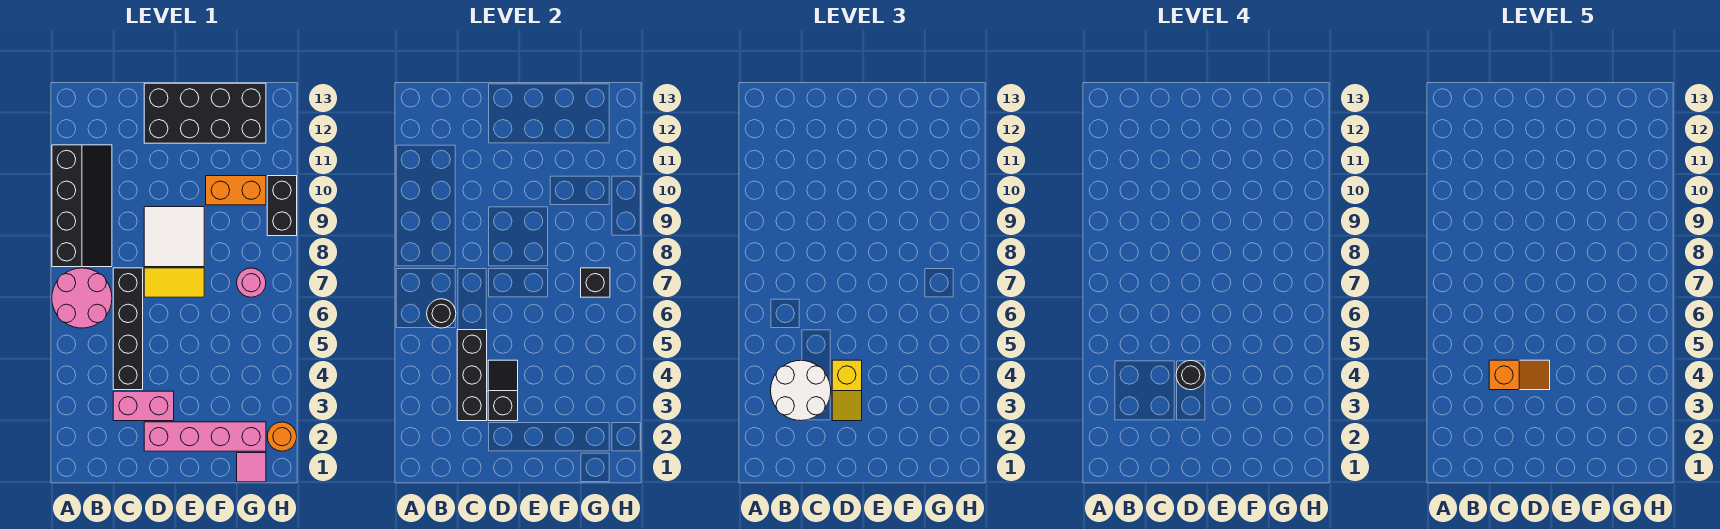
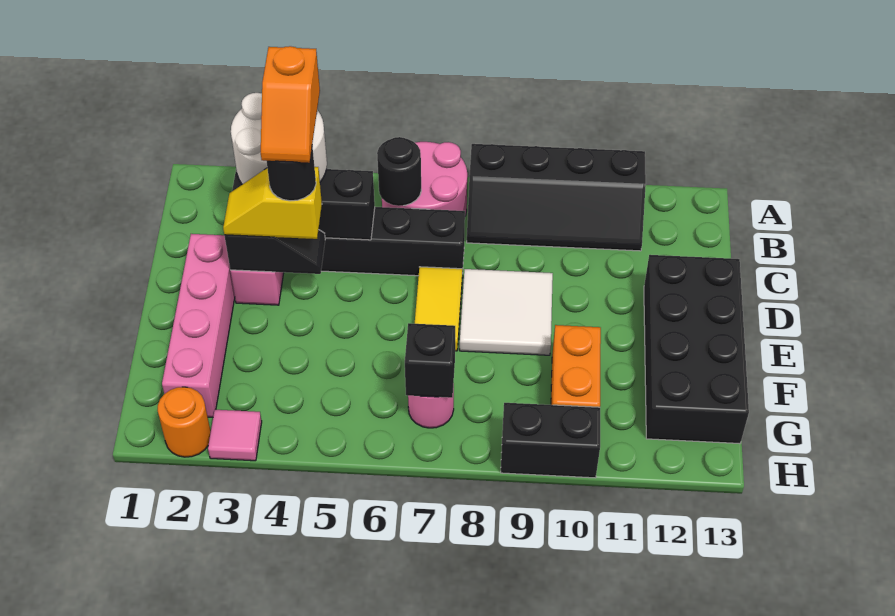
pink tile G1 level 1 -> pink tile H3 level 1

